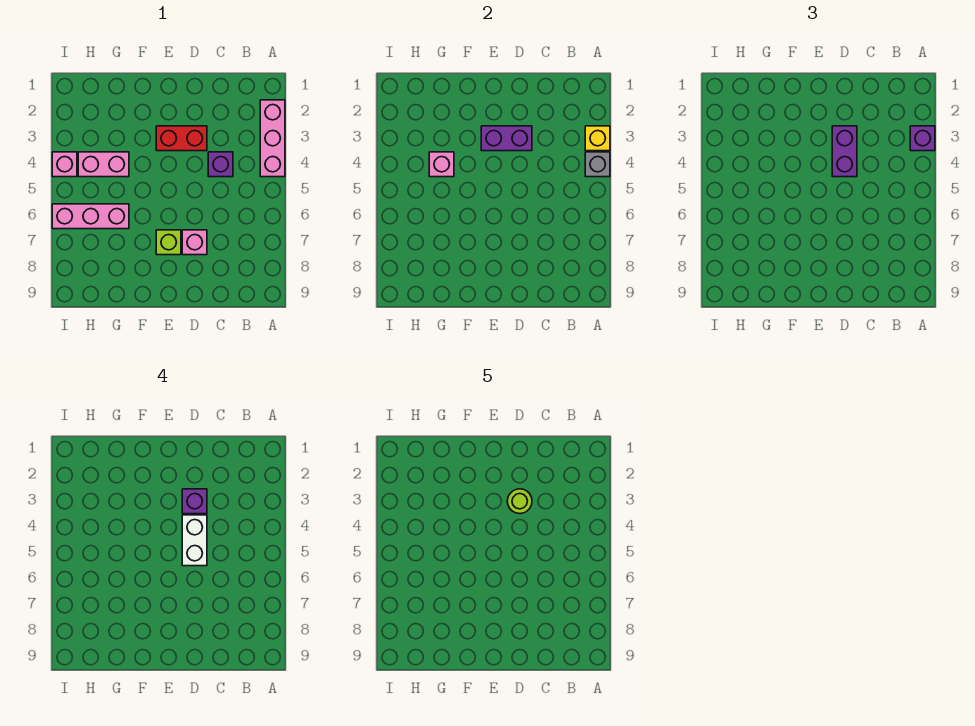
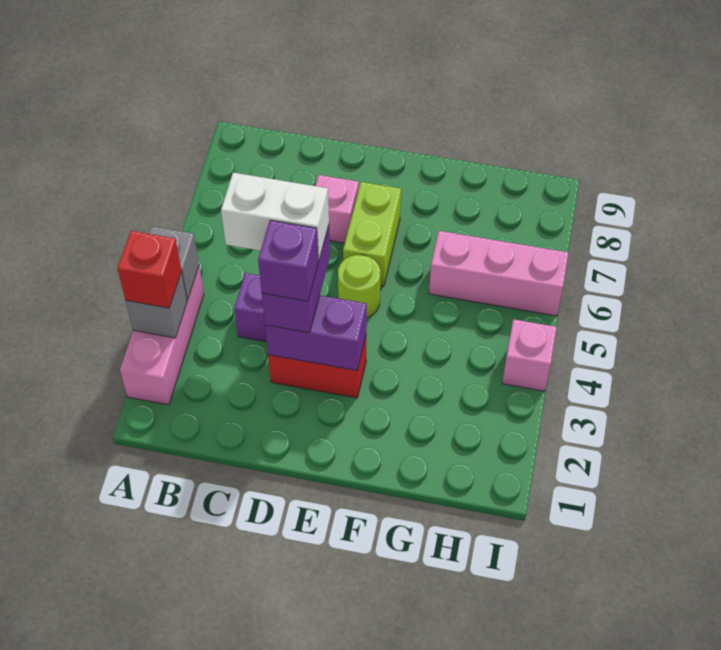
yellow brick A3 level 2 -> grey brick A3 level 2
purple brick A3 level 3 -> red brick A3 level 3
lime round brick D3 level 5 -> lime round brick E5 level 1
white brick D4:D5 level 4 -> white brick C4:D4 level 4
lime brick E7 level 1 -> lime brick E6:E7 level 1
pink brick G4:H4 level 1 -> none
pink brick G4 level 2 -> none

